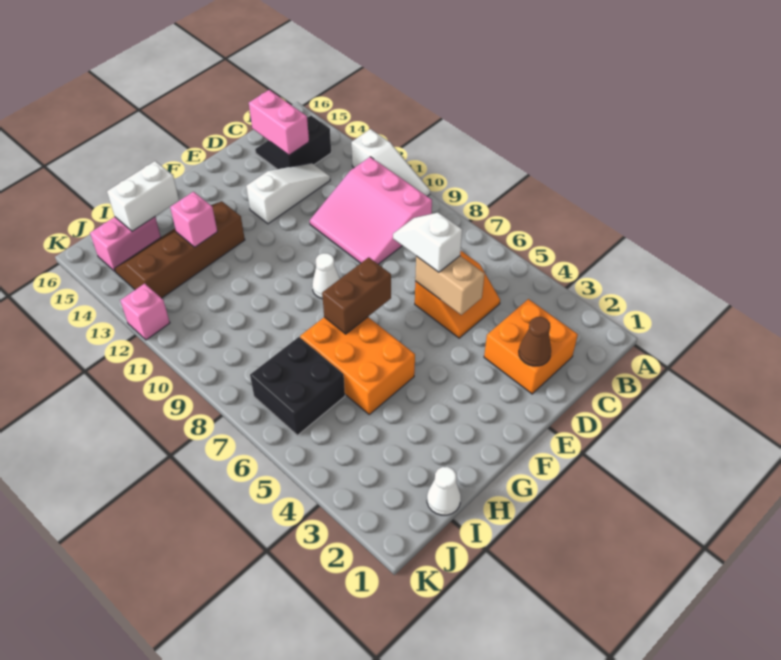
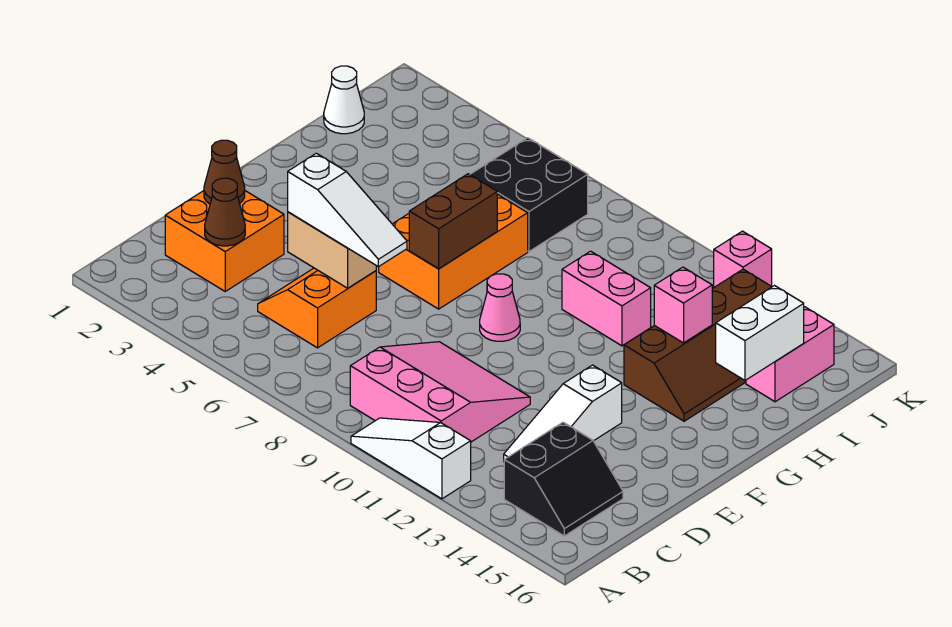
none -> brown cone C3 level 2
pink brick C14:C15 level 2 -> pink brick H10:H11 level 1
white slope D6:D7 level 3 top 6 -> white slope D5:D7 level 3 top 5
white cone F9 level 1 -> pink cone F9 level 1
orange brick G5:H7 level 1 -> orange brick F6:H7 level 1

